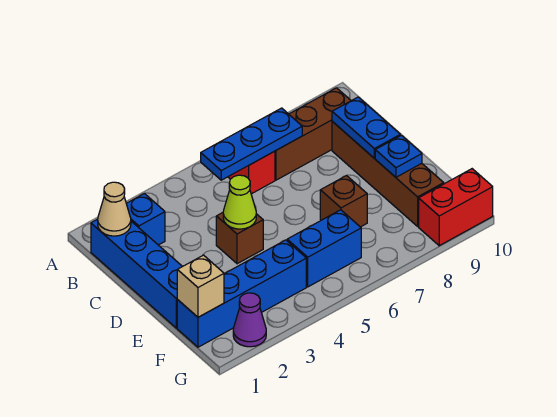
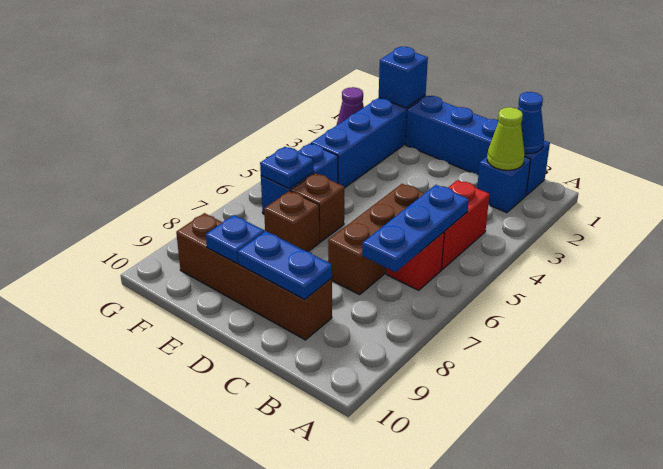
tan cone B1 level 2 -> blue cone B1 level 2
brown brick B7:B9 level 1 -> brown brick C5:C7 level 1
brown brick D4 level 1 -> brown brick E6 level 1
lime cone D4 level 2 -> lime cone B2 level 2
tan brick F1 level 2 -> blue brick F1 level 2
none -> blue plate F6 level 2
red brick G9:G10 level 1 -> red brick B4:B5 level 1

